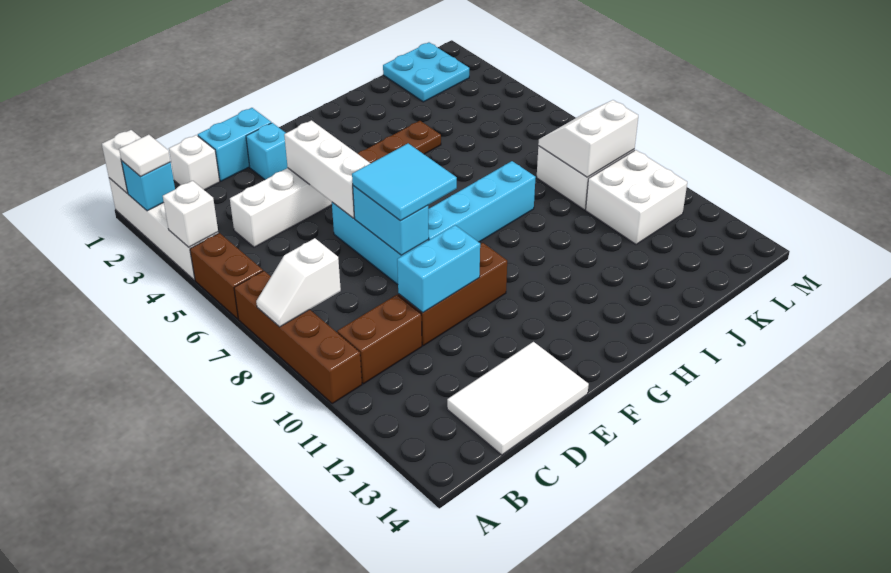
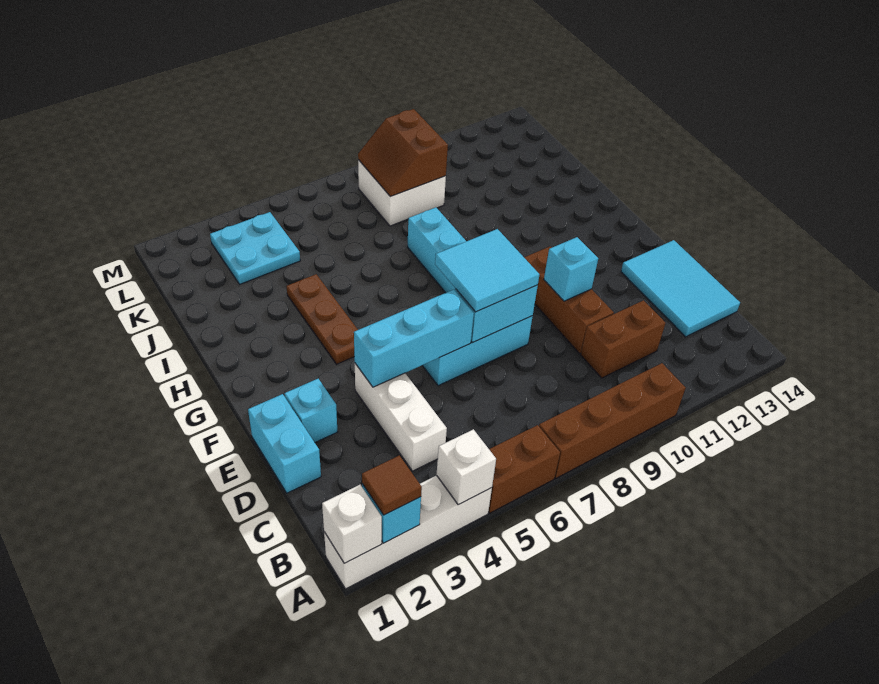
white tile A2 level 3 -> brown tile A2 level 3
white slope A8:B8 level 2 top B -> none
brown brick B10:C10 level 1 -> brown brick C10:C11 level 1
white brick C1 level 1 -> none
white tile C13:E14 level 1 -> cyan tile C13:E14 level 1
cyan brick D10:E10 level 2 -> cyan brick E10 level 2
white brick E4:E6 level 2 -> cyan brick E4:E6 level 2
cyan plate K1:L2 level 1 -> cyan plate K3:L4 level 1
white slope K8:L9 level 2 top 9 -> brown slope K8:L9 level 2 top 9
white brick K10:L11 level 1 -> none

